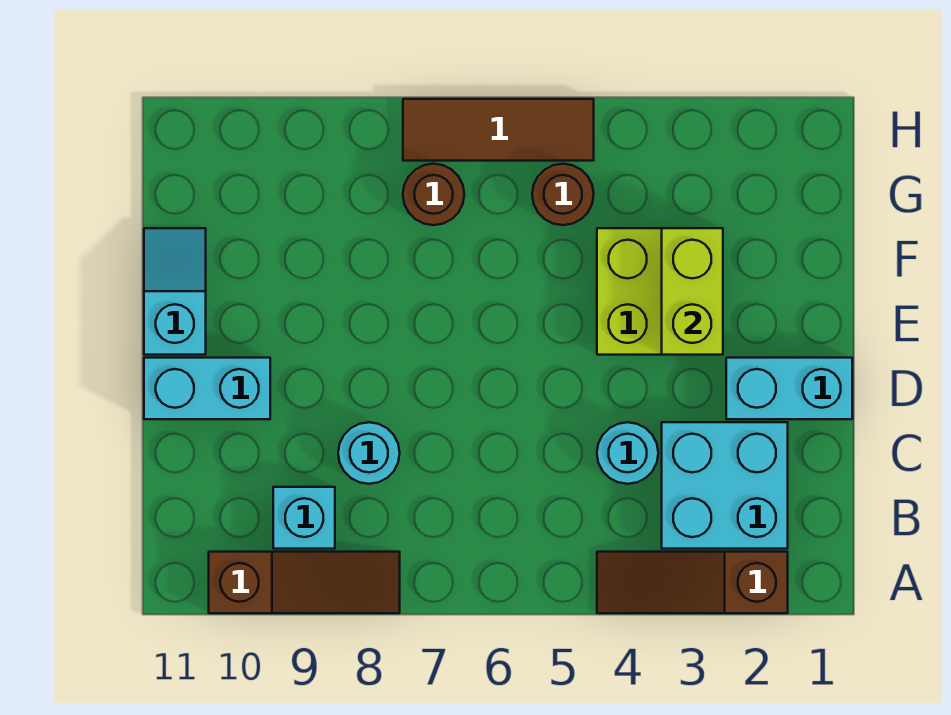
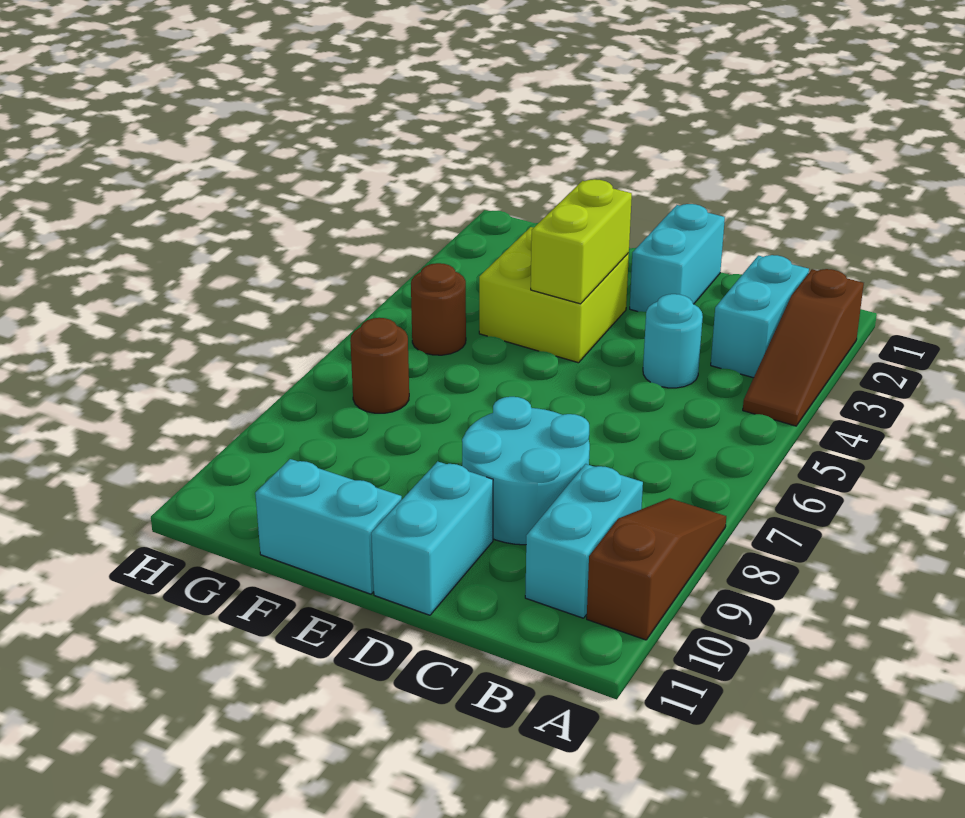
cyan brick B2:C3 level 1 -> cyan brick B2:B3 level 1
cyan brick B9 level 1 -> cyan brick B9:B10 level 1
cyan round brick C8 level 1 -> cyan round brick C8:D9 level 1
lime brick E3:F3 level 2 -> lime brick E3:E4 level 2
cyan slope E11:F11 level 1 top E -> cyan brick E11:F11 level 1
brown tile H5:H7 level 1 -> none

